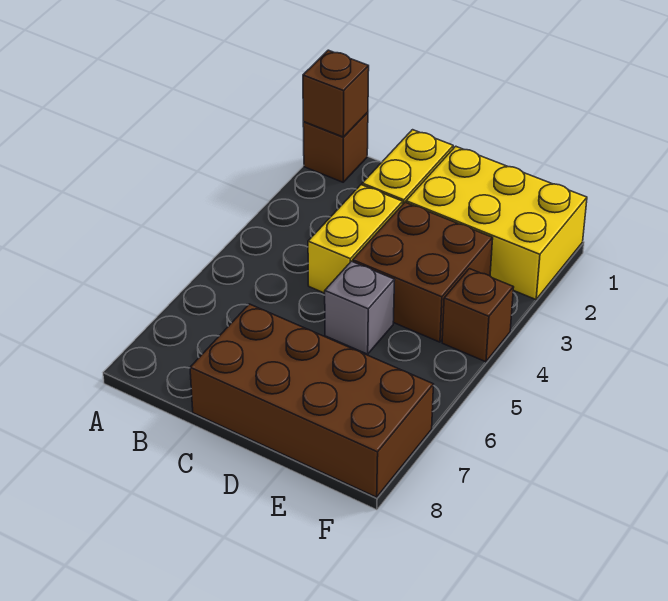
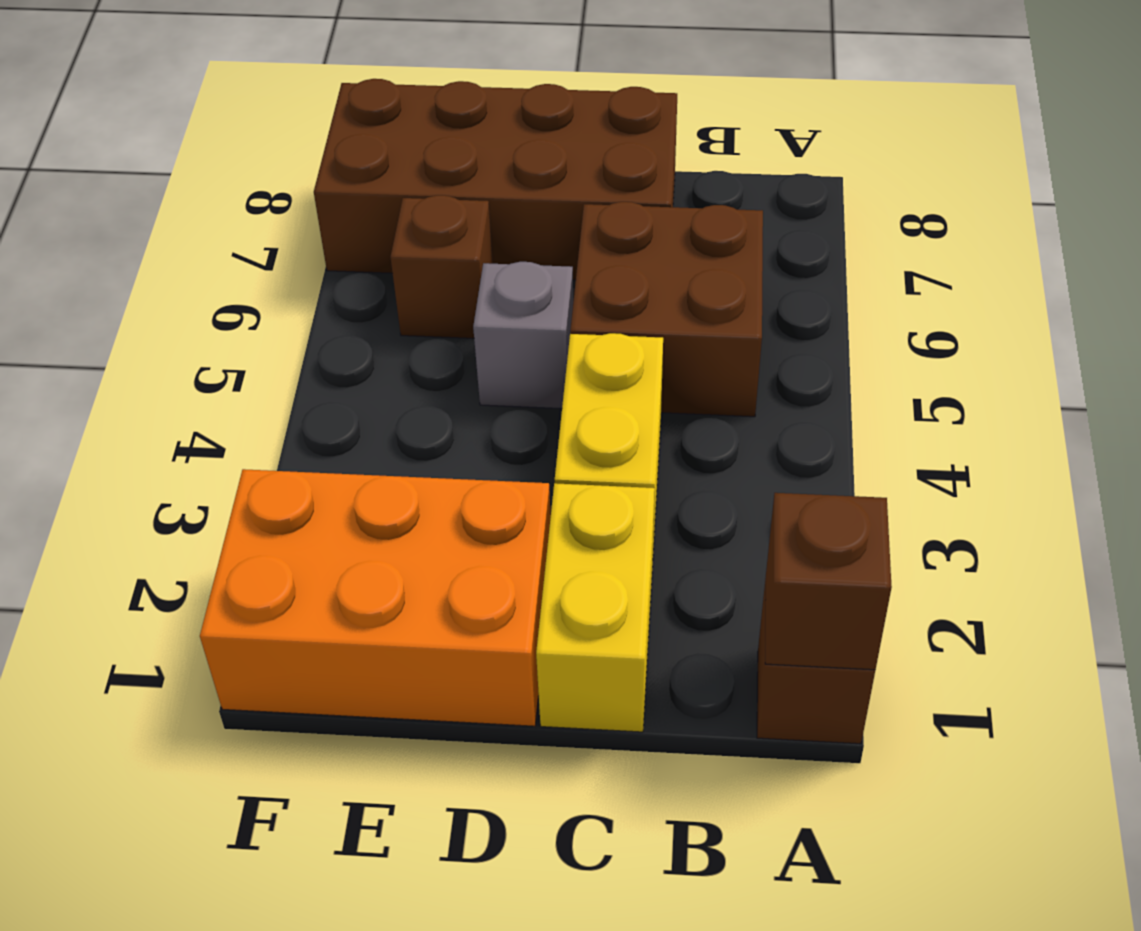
yellow brick D1:F2 level 1 -> orange brick D1:F2 level 1
brown brick D3:E4 level 1 -> brown brick B5:C6 level 1
brown brick F4 level 1 -> brown brick E6 level 1

